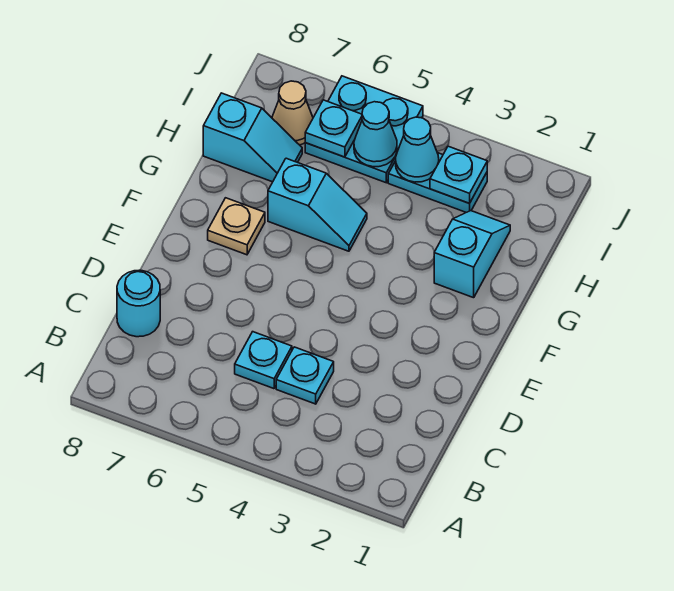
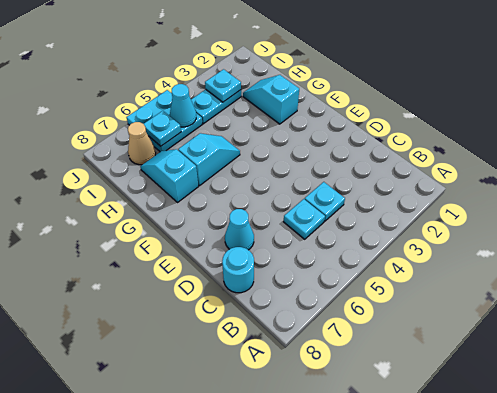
tan plate F7 level 1 -> none
cyan slope H7:H8 level 1 top 8 -> cyan slope G7:H7 level 1 top G
cyan cone I4 level 2 -> cyan cone D7 level 1

